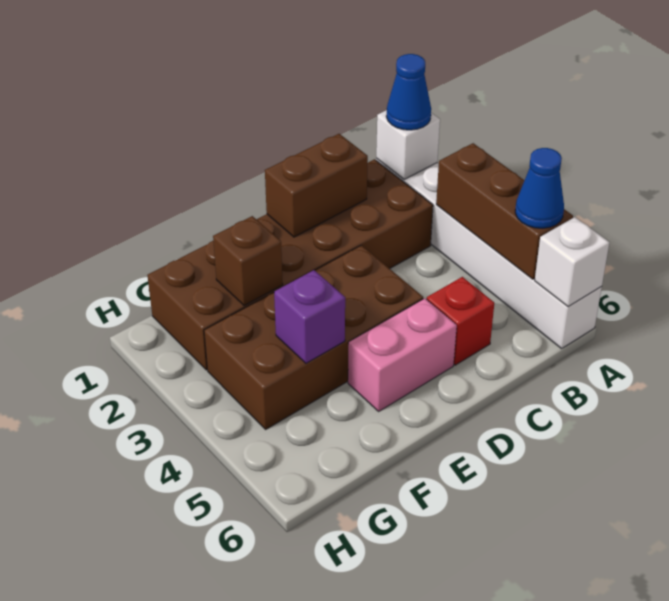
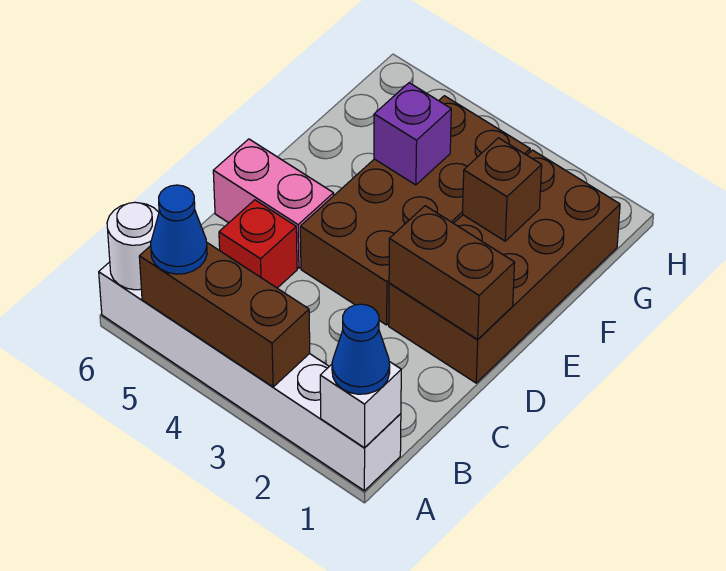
white brick A6 level 2 -> white round brick A6 level 2
brown brick B1:G2 level 1 -> brown brick D1:G2 level 1
brown brick C1:D1 level 2 -> brown brick D1:D2 level 2
pink brick D5:E5 level 1 -> pink brick D5:D6 level 1

